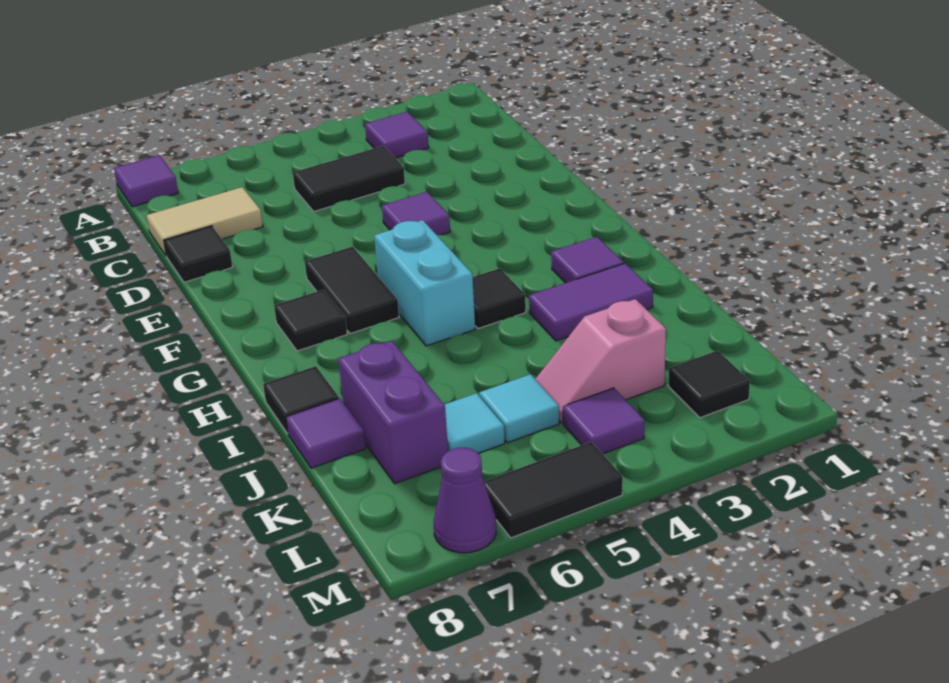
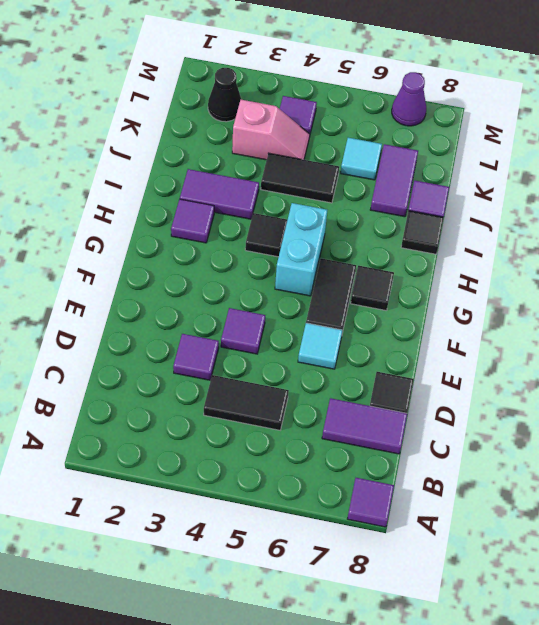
purple tile B3 level 1 -> purple tile D3 level 1
tan tile C7:C8 level 1 -> purple tile C7:C8 level 1
purple brick J7:K7 level 1 -> purple tile J7:K7 level 1
cyan tile K5 level 1 -> cyan tile E6 level 1
black tile L2 level 1 -> black cone L2 level 1
black tile M5:M6 level 1 -> black tile J4:J5 level 1

